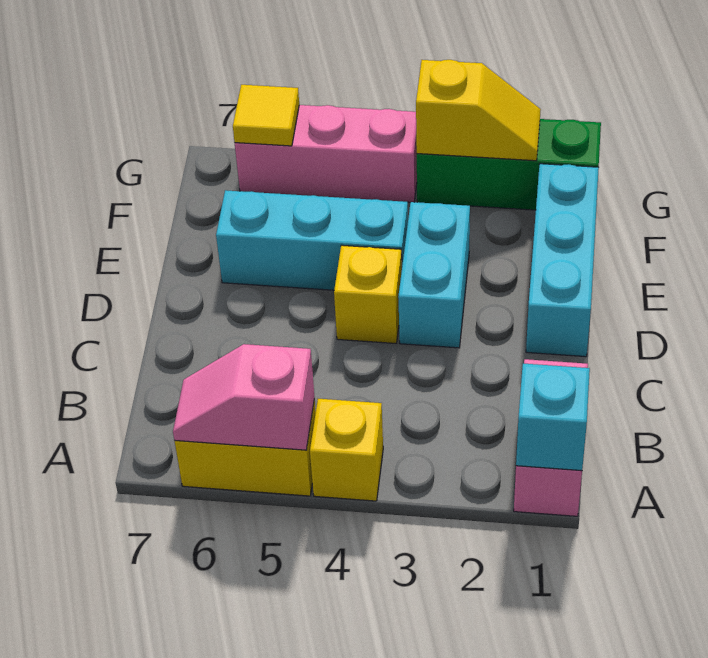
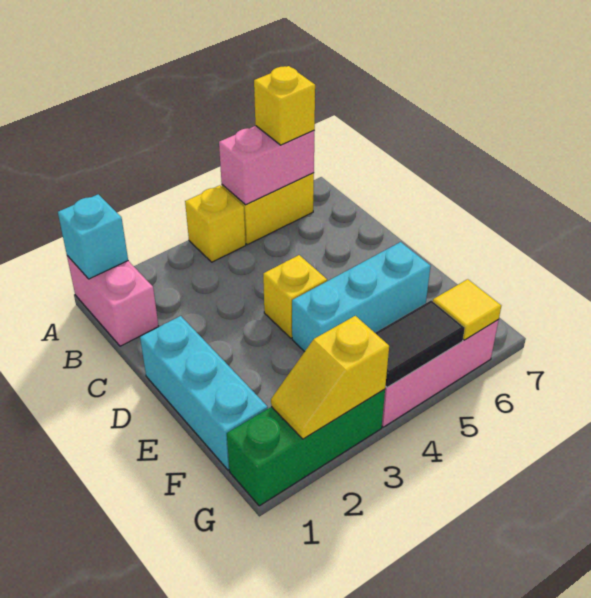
pink slope A5:A6 level 2 top 5 -> pink brick A5:A6 level 2
none -> yellow brick A6 level 3
cyan brick D3:E3 level 1 -> none
none -> black tile G4:G5 level 2

